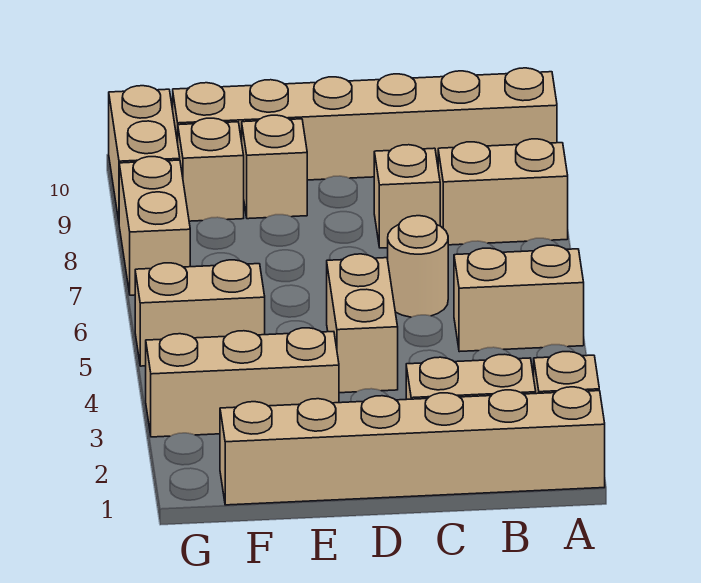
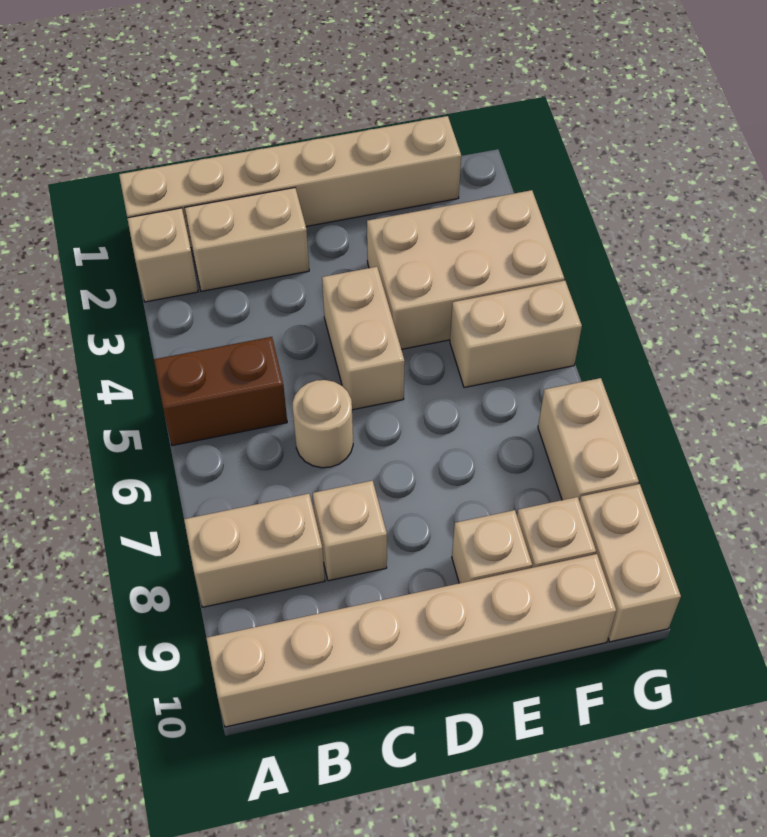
tan brick A5:B5 level 1 -> brown brick A5:B5 level 1
tan brick E3:G3 level 1 -> tan brick E3:G4 level 1

